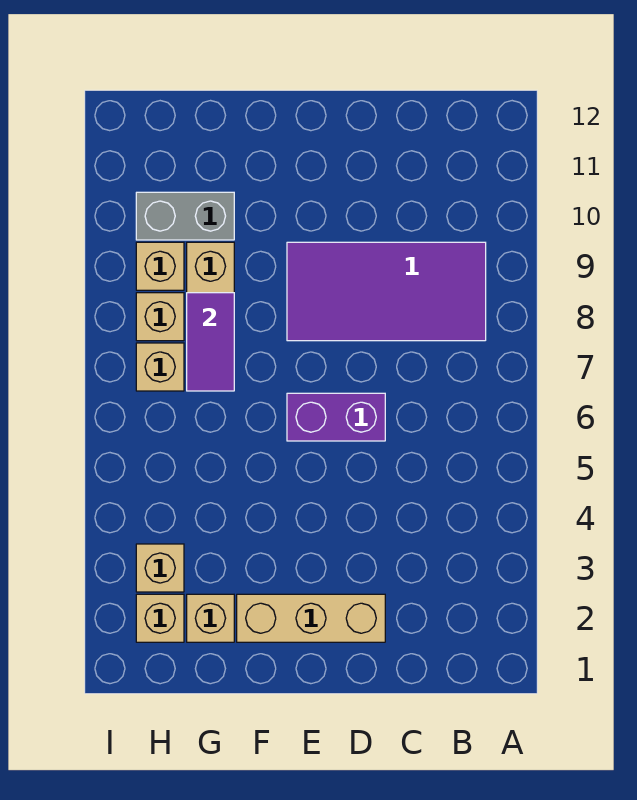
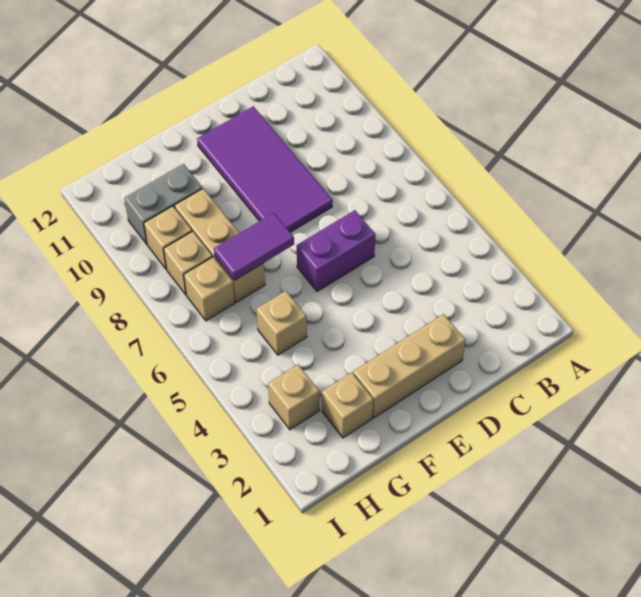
purple tile B8:E9 level 1 -> purple tile D8:E11 level 1
purple tile G7:G8 level 2 -> purple tile F7:G7 level 2
tan brick H2 level 1 -> tan brick G5 level 1

